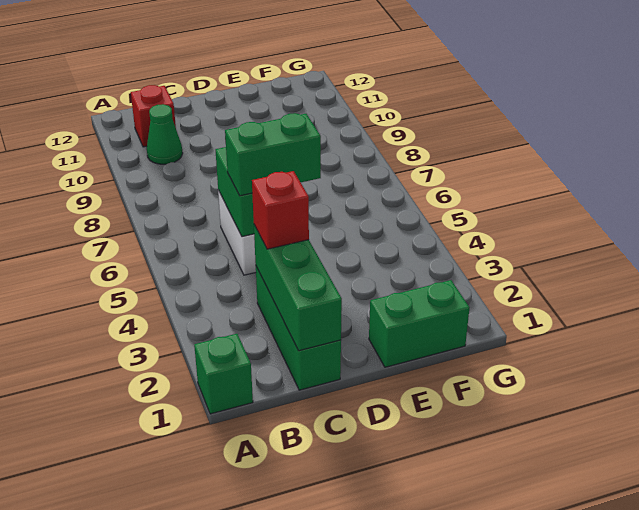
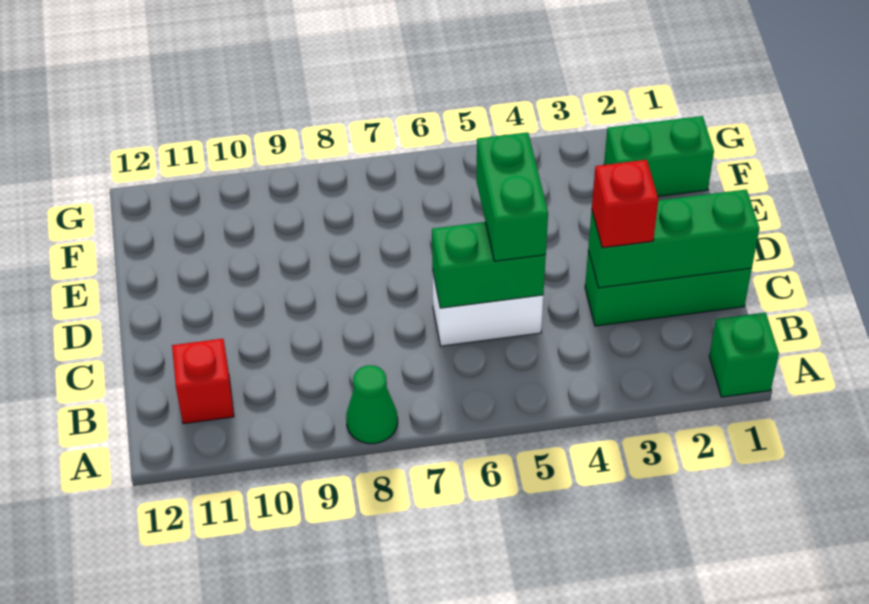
green cone B10 level 1 -> green cone A8 level 1
green brick E1:F1 level 1 -> green brick F1:F2 level 1

